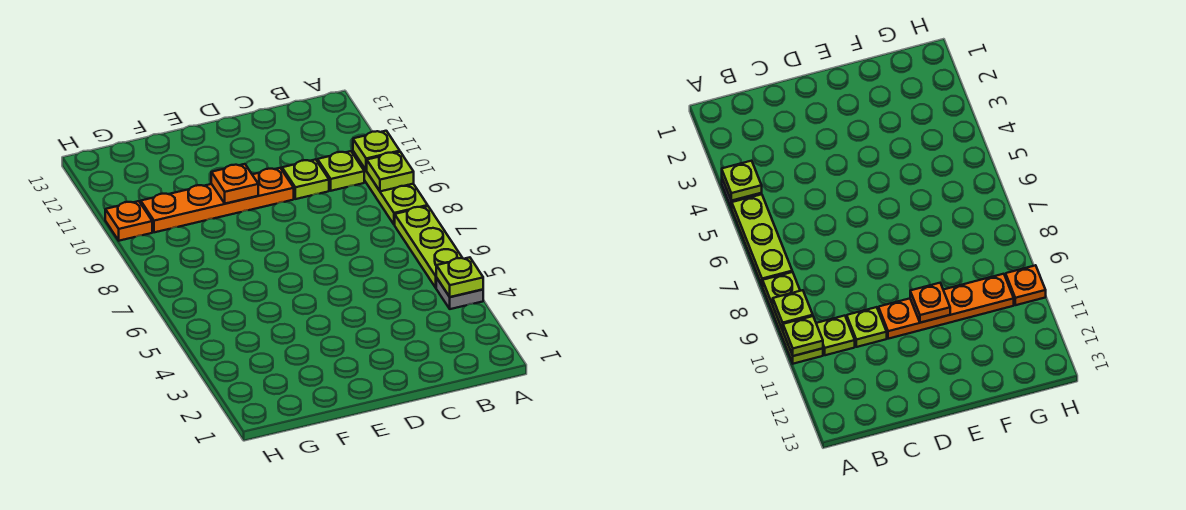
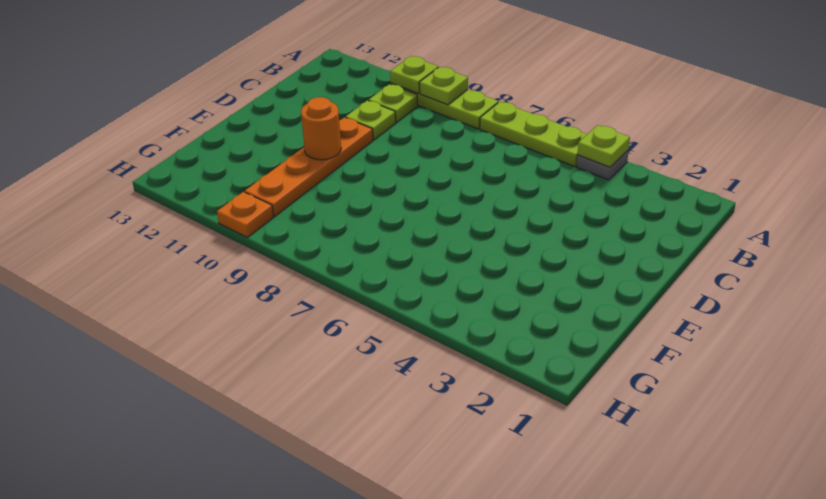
orange plate E10 level 2 -> orange round brick E10 level 2

